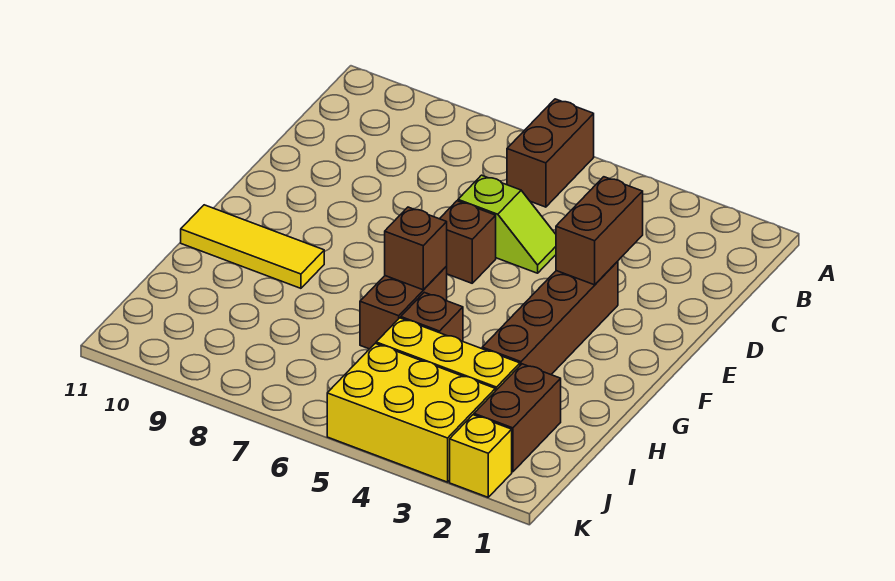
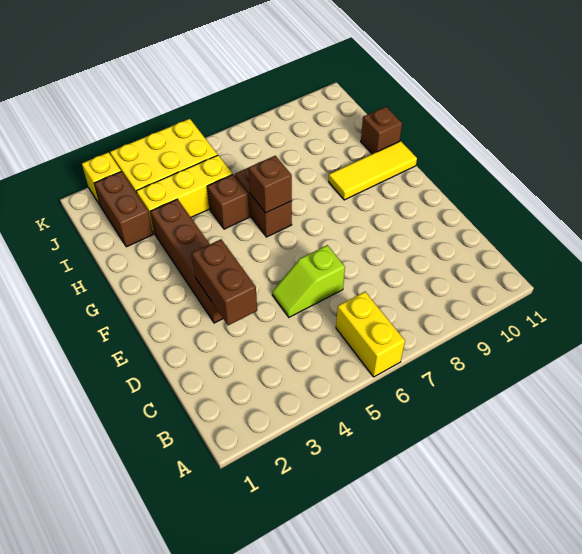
brown brick A6:B6 level 1 -> yellow brick A6:B6 level 1
brown brick E6 level 1 -> brown brick H11 level 1

